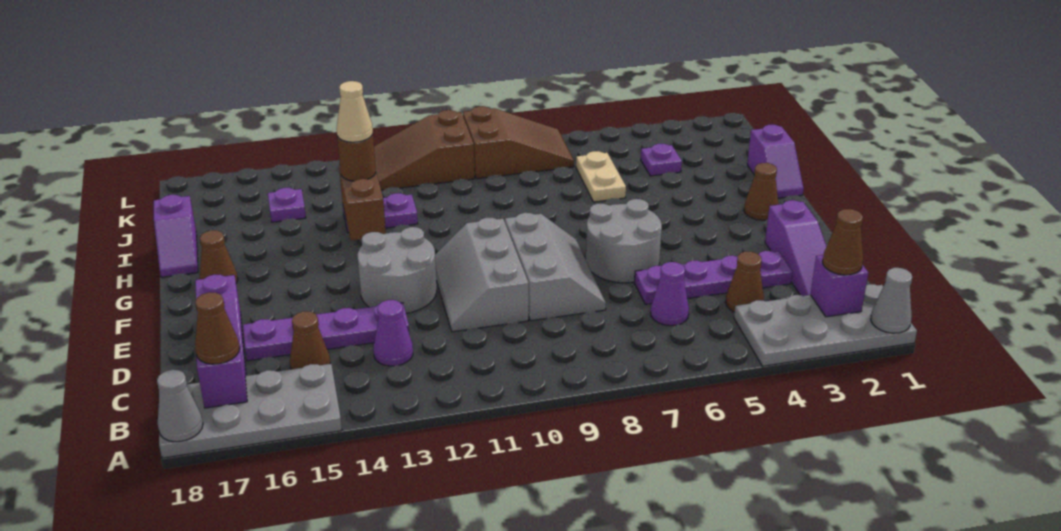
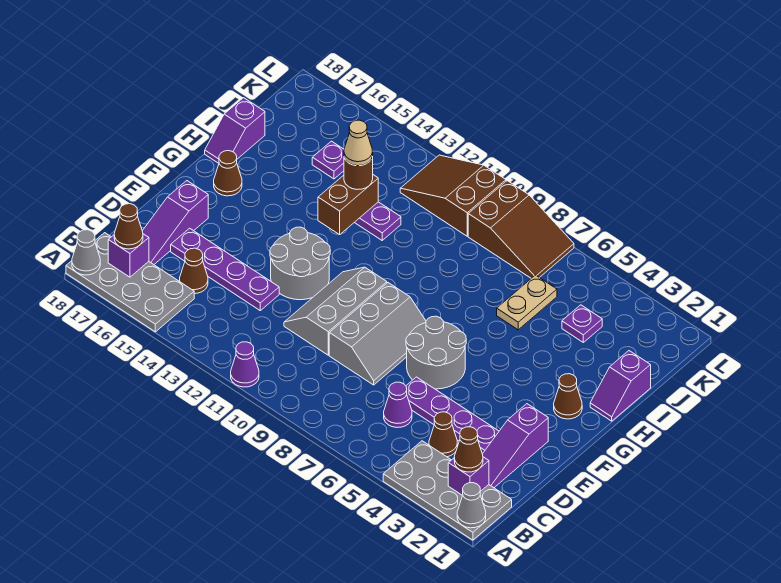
purple cone C13 level 1 -> purple cone A11 level 1

